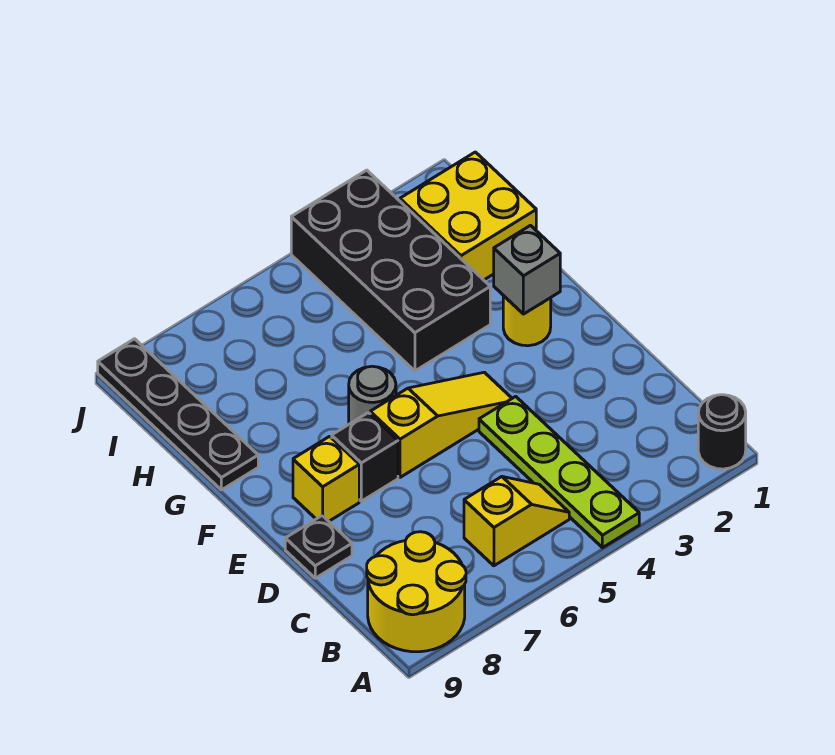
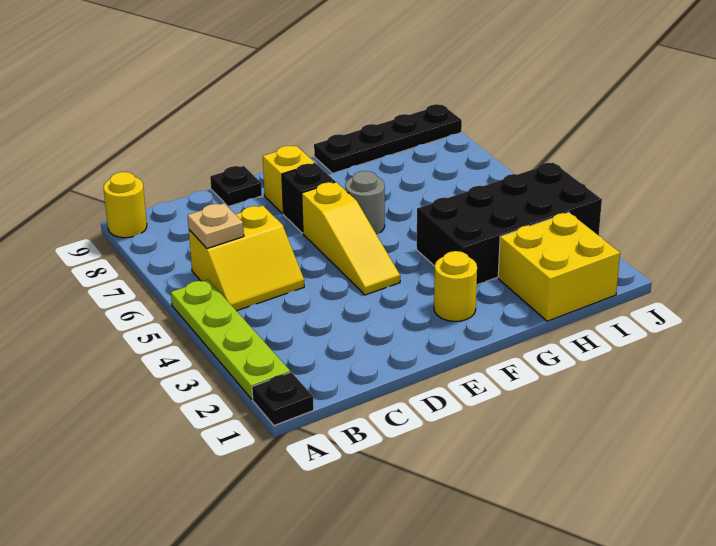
black round brick A1 level 1 -> black plate A1 level 1
lime plate A4:D4 level 1 -> lime plate A2:A5 level 1
yellow round brick A8:B9 level 1 -> yellow round brick A9 level 1
yellow slope B5:B6 level 1 top 6 -> yellow slope B5:C6 level 1 top 6
none -> tan plate B6 level 2
grey brick F2 level 2 -> none

